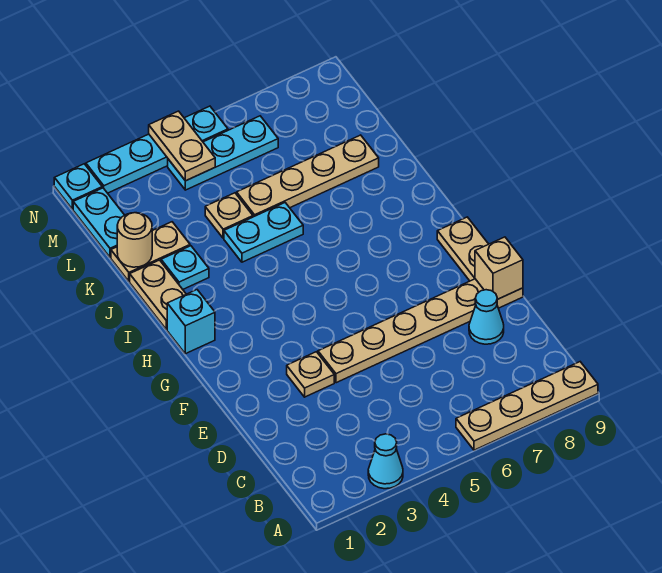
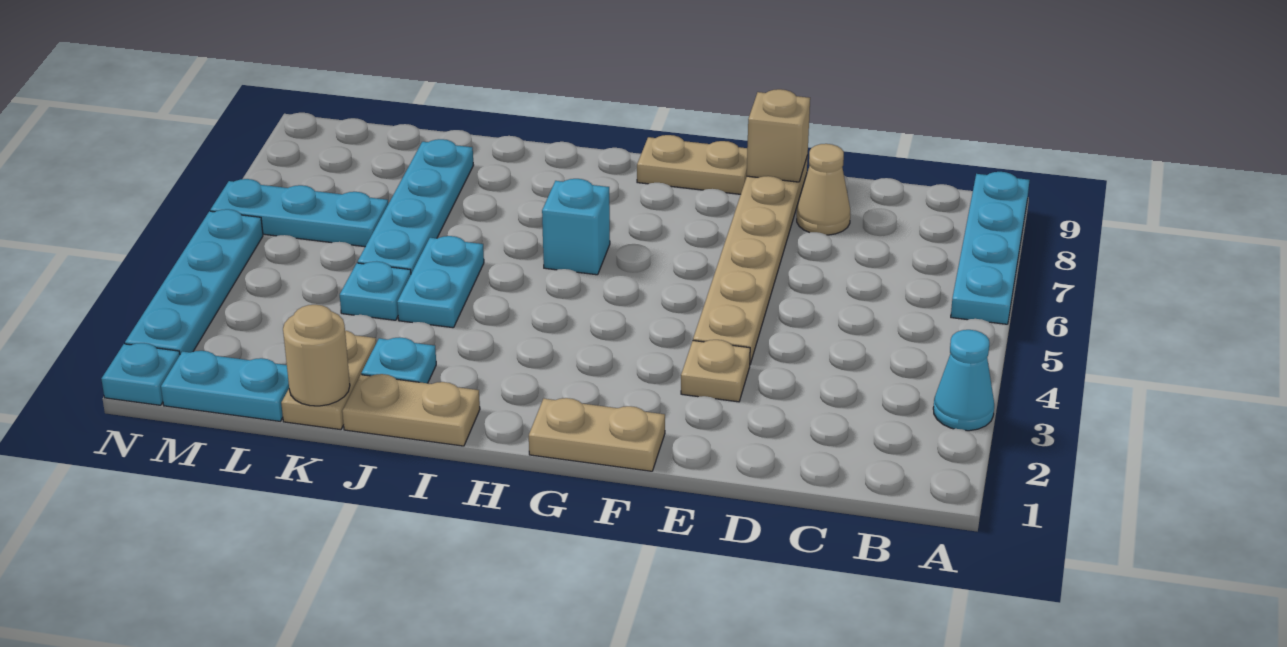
tan plate A6:A9 level 1 -> cyan plate A6:A9 level 1
cyan cone D8 level 1 -> tan cone D8 level 1
cyan brick H1 level 1 -> cyan brick H6 level 1
tan plate K4 level 1 -> cyan plate K4 level 1
tan plate K5:K8 level 1 -> cyan plate K5:K8 level 1
cyan plate M4:M6 level 1 -> cyan plate L6:N6 level 1
tan plate M4:N4 level 2 -> tan plate F1:G1 level 1

